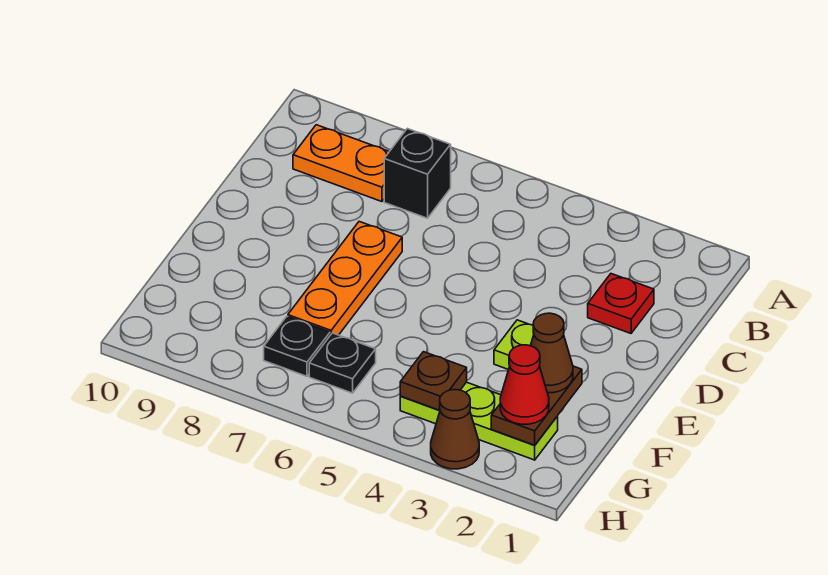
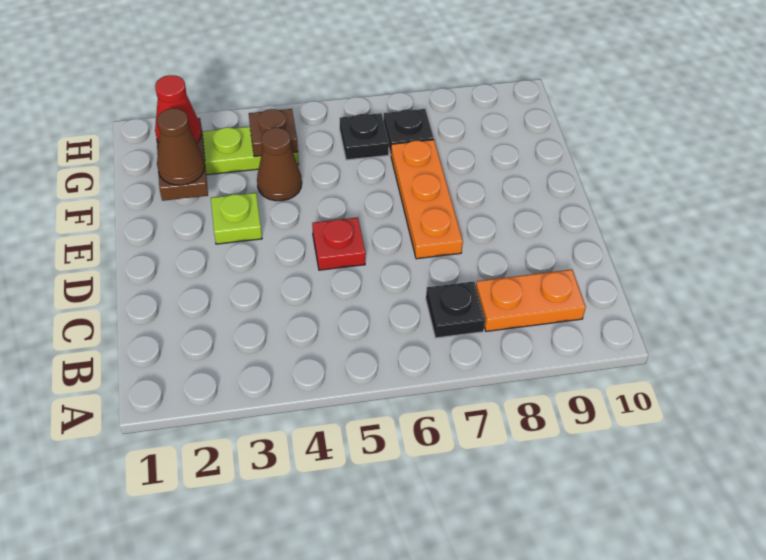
black brick B7 level 1 -> black plate B7 level 1
red plate C2 level 1 -> red plate D5 level 1
brown cone H3 level 1 -> brown cone F4 level 1

